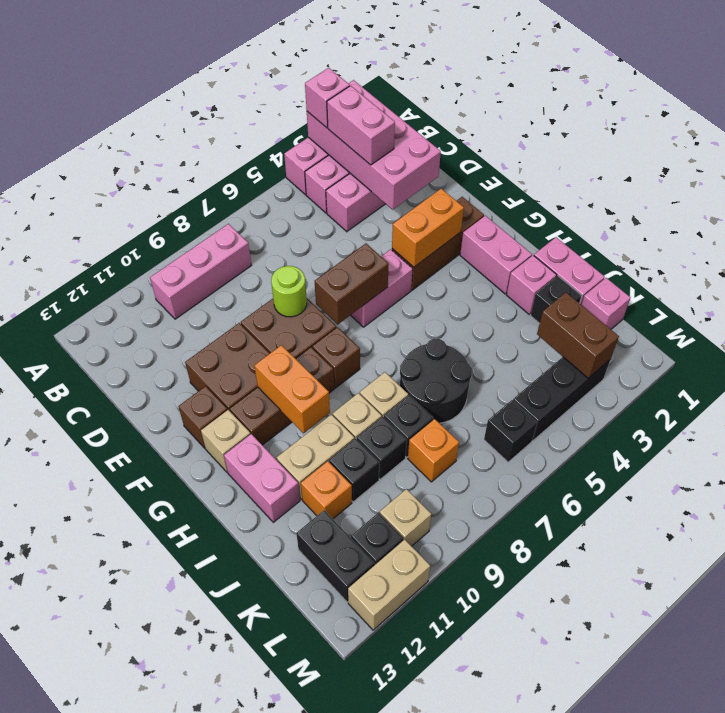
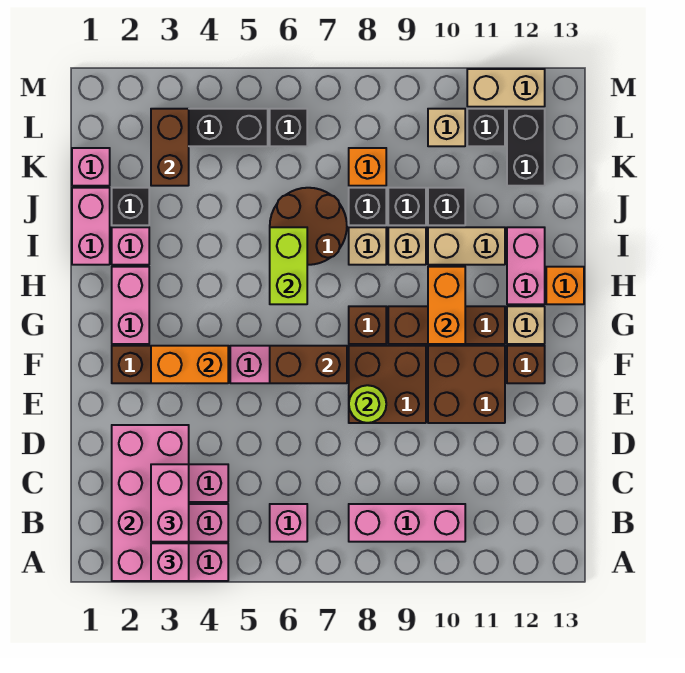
none -> pink brick B6 level 1
none -> lime brick H6:I6 level 2
black round brick I6:J7 level 1 -> brown round brick I6:J7 level 1
orange brick J11 level 1 -> orange brick H13 level 1

